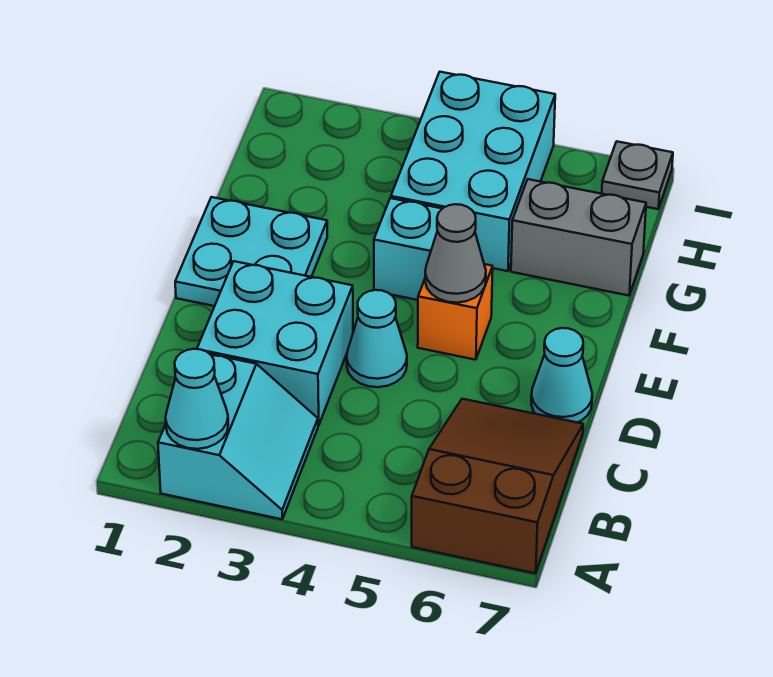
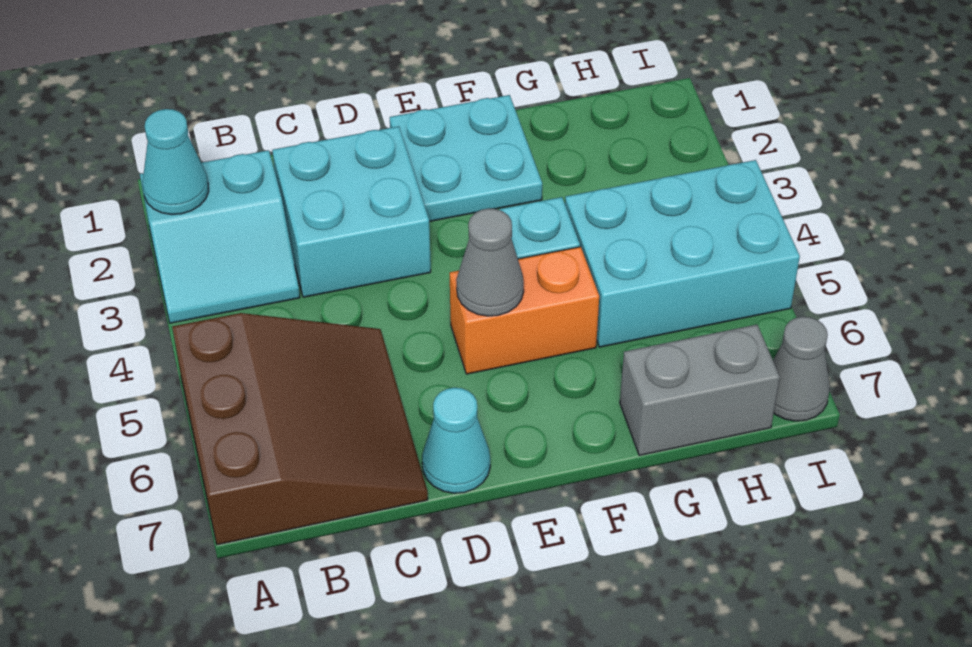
brown slope A6:C7 level 1 top A -> brown slope A5:C7 level 1 top A
cyan cone D4 level 1 -> none
orange brick E5 level 1 -> orange brick E5:F5 level 1
grey brick G6:G7 level 1 -> grey brick G7:H7 level 1
grey plate I7 level 1 -> grey cone I7 level 1

